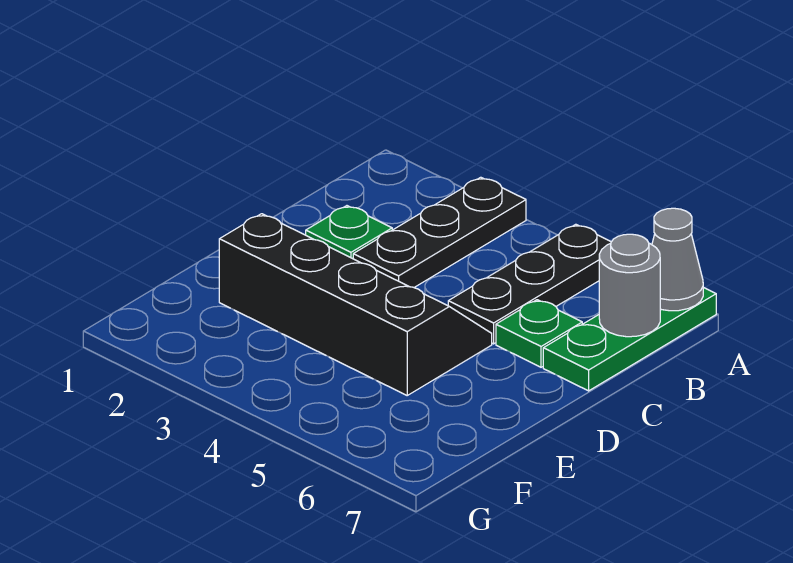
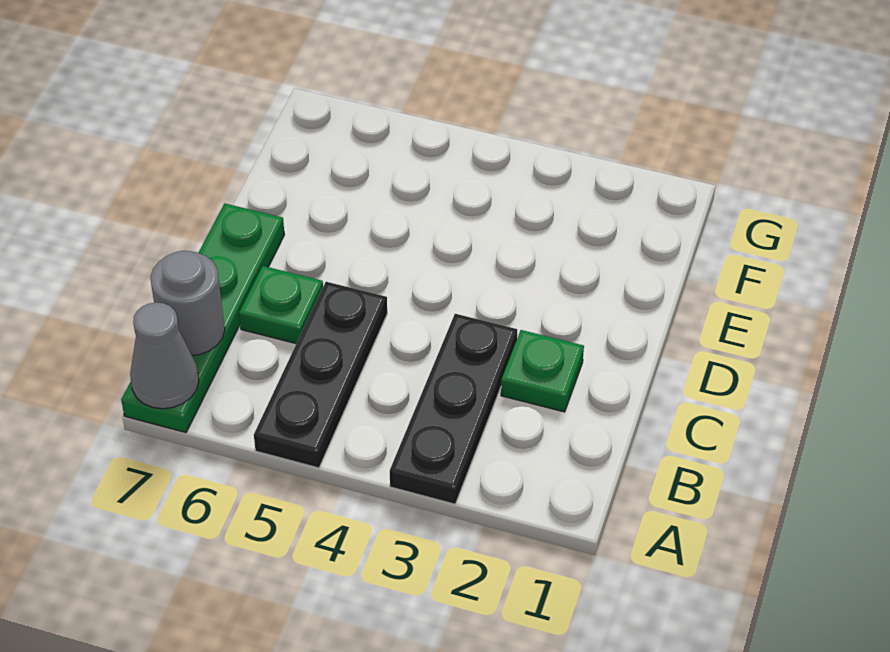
green plate A7:C7 level 1 -> green plate A7:D7 level 1
black slope D2:E5 level 1 top E -> none

